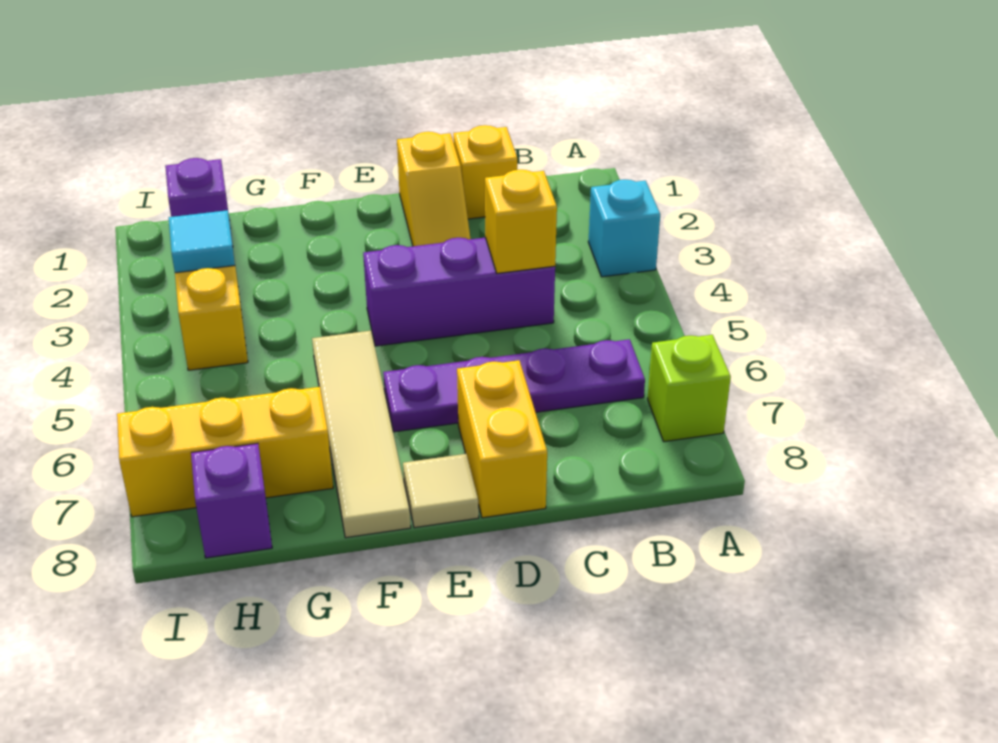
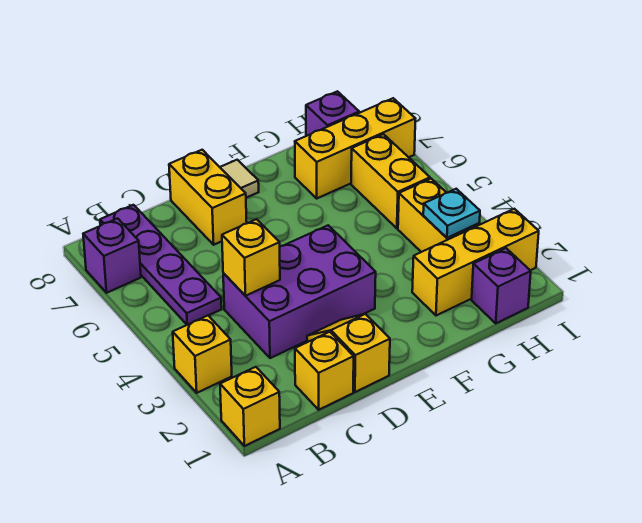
none -> yellow brick A1 level 1
cyan brick A3 level 1 -> yellow brick A3 level 1
lime brick A7 level 1 -> purple brick A7 level 1
purple plate B6:E6 level 1 -> purple plate B5:B8 level 1
purple brick C4:E4 level 1 -> purple brick C3:E4 level 1
tan tile F5:F8 level 1 -> none
none -> yellow brick G2:I2 level 1
cyan tile H3 level 2 -> cyan plate H3 level 2
none -> yellow brick H5:H6 level 1

